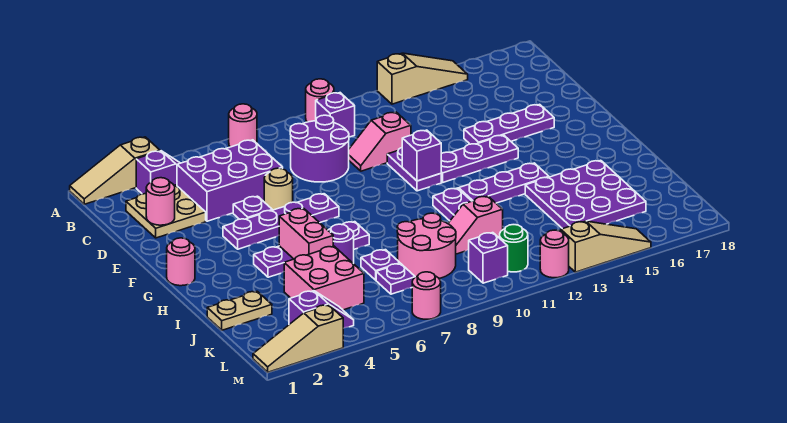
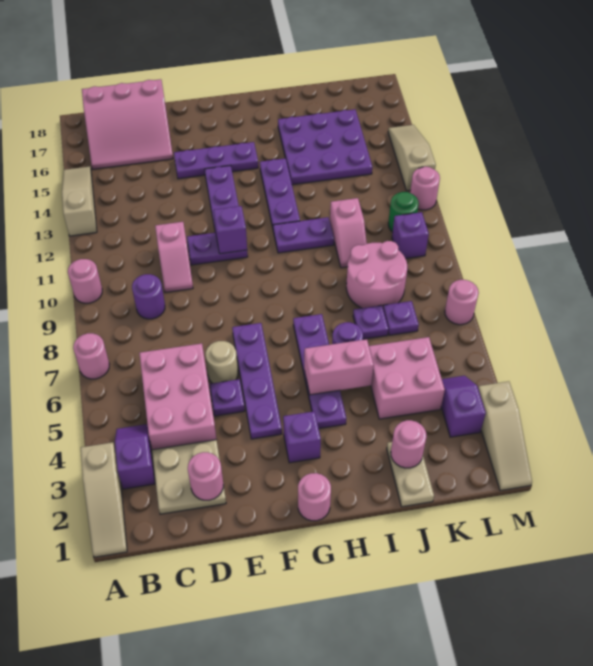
purple brick B10 level 1 -> purple brick G3 level 1
none -> pink slope B16:D18 level 1 top 18
purple brick C4:D6 level 1 -> pink brick C4:D6 level 1
purple round brick C8:D9 level 1 -> purple round brick C9 level 1
purple plate E14:E16 level 1 -> purple plate E15:G15 level 1
none -> pink round brick J2 level 2

